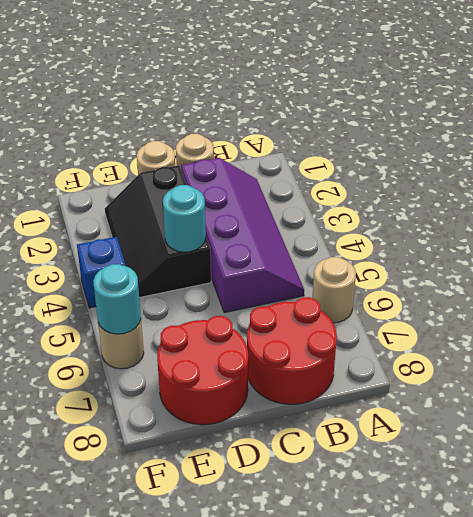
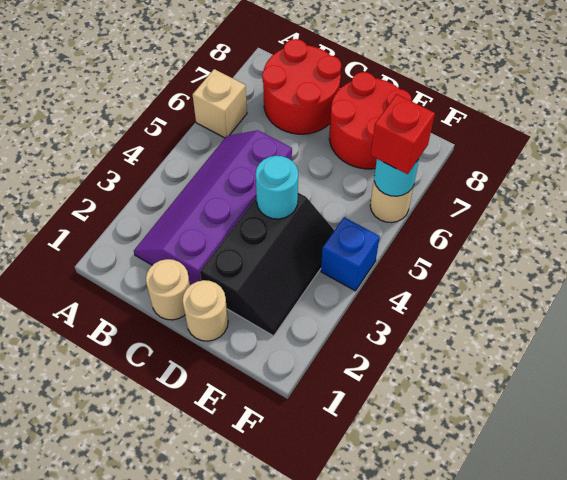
tan round brick A6 level 1 -> tan brick A6 level 1
none -> red brick F6 level 3

